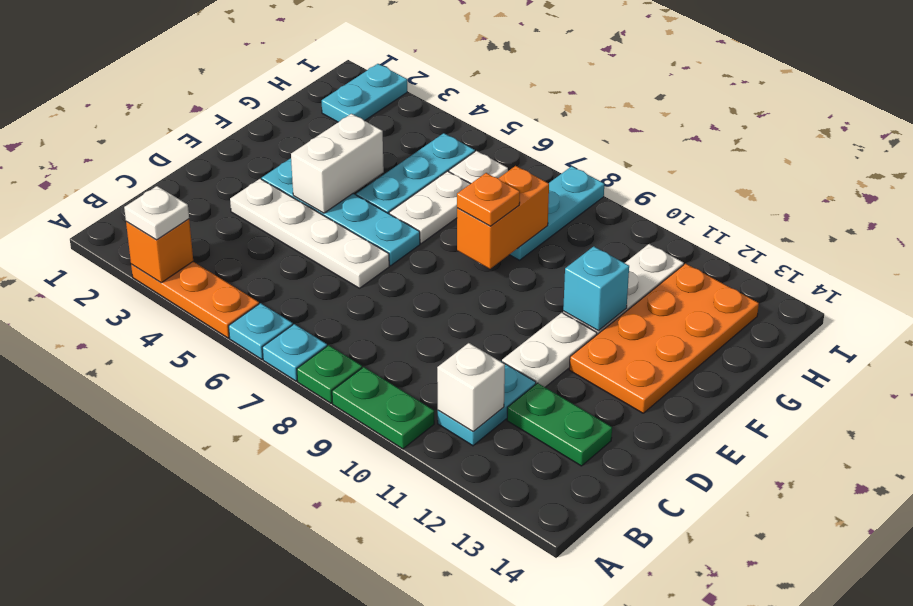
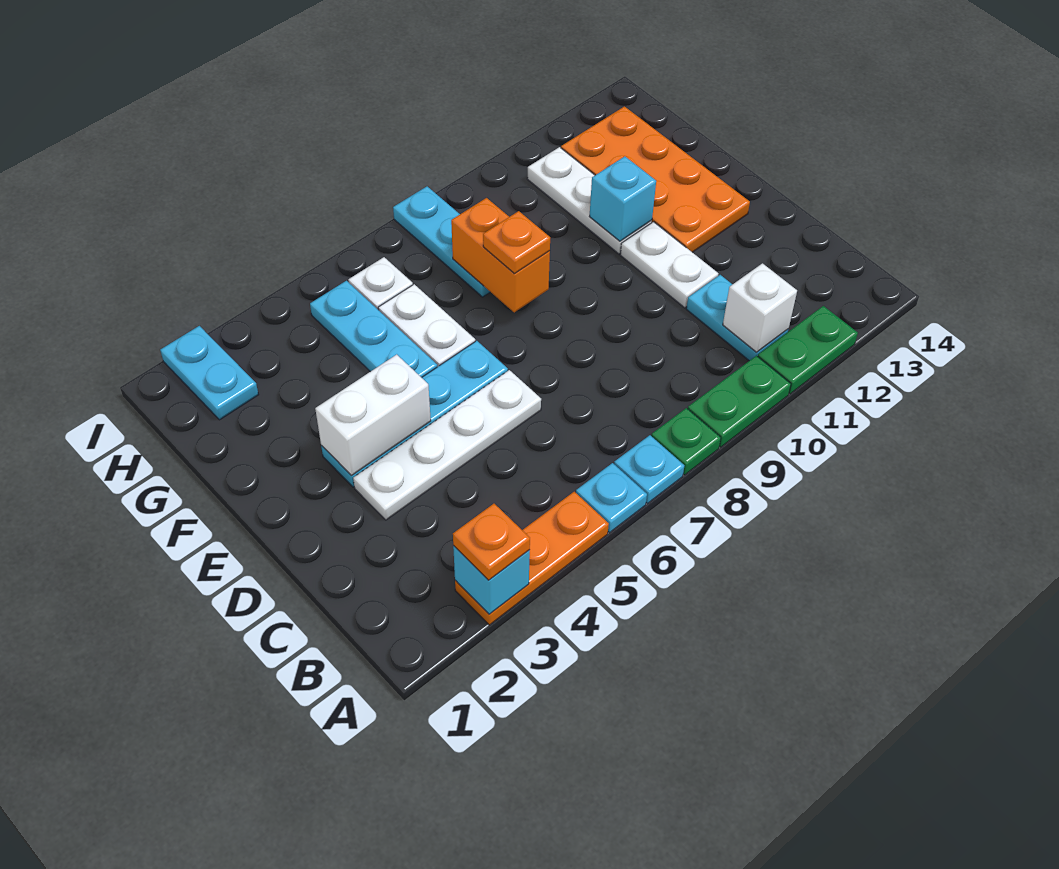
orange brick A3 level 2 -> cyan brick A3 level 2
white plate A3 level 3 -> orange plate A3 level 3
green plate C12:C13 level 1 -> green plate A11:A12 level 1
white brick E4:F4 level 2 -> white brick E3:E4 level 2

